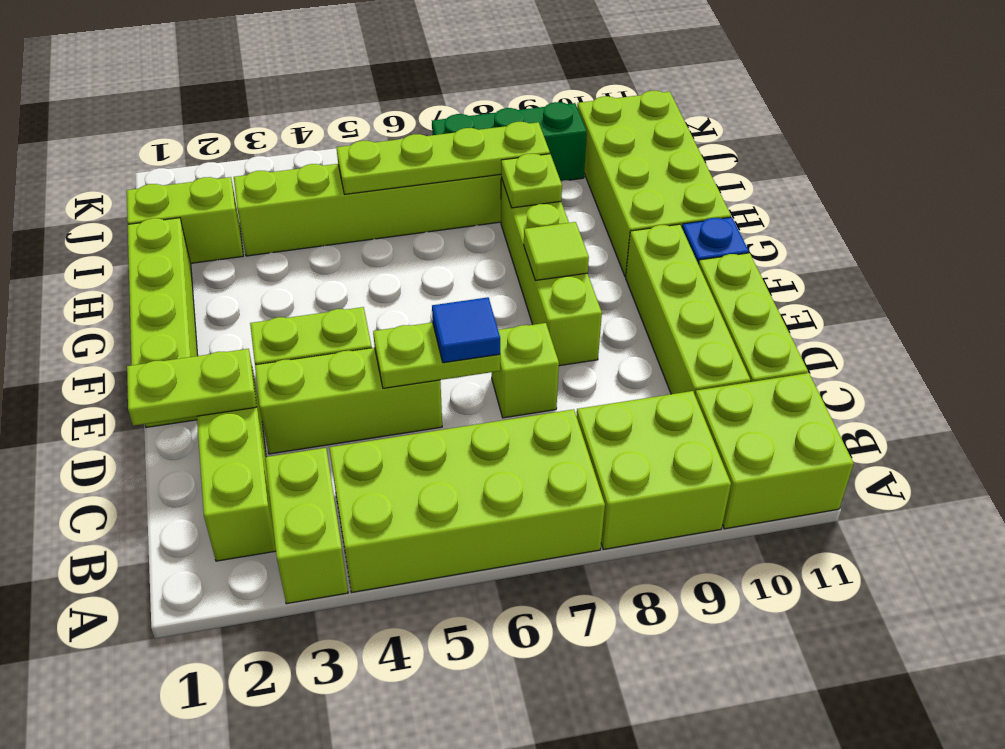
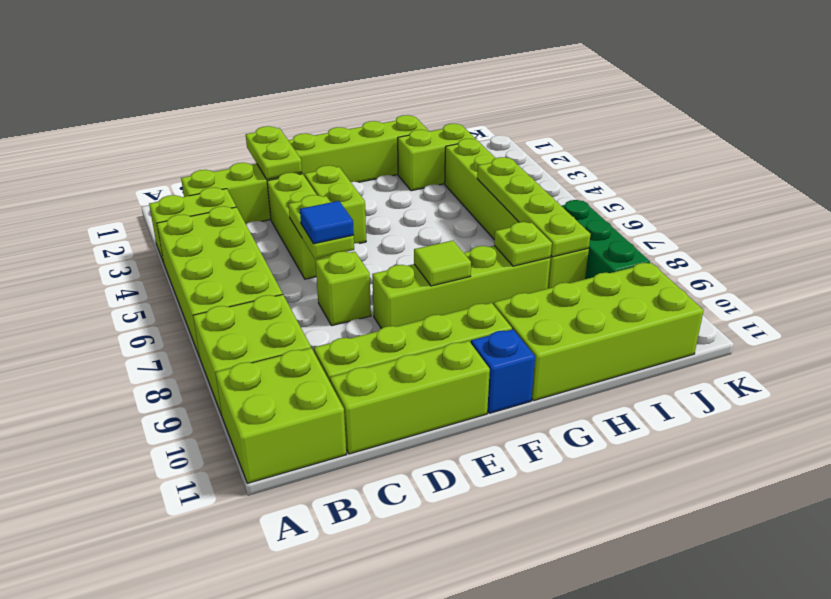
lime brick I1:I2 level 1 -> lime brick H2:I2 level 1

